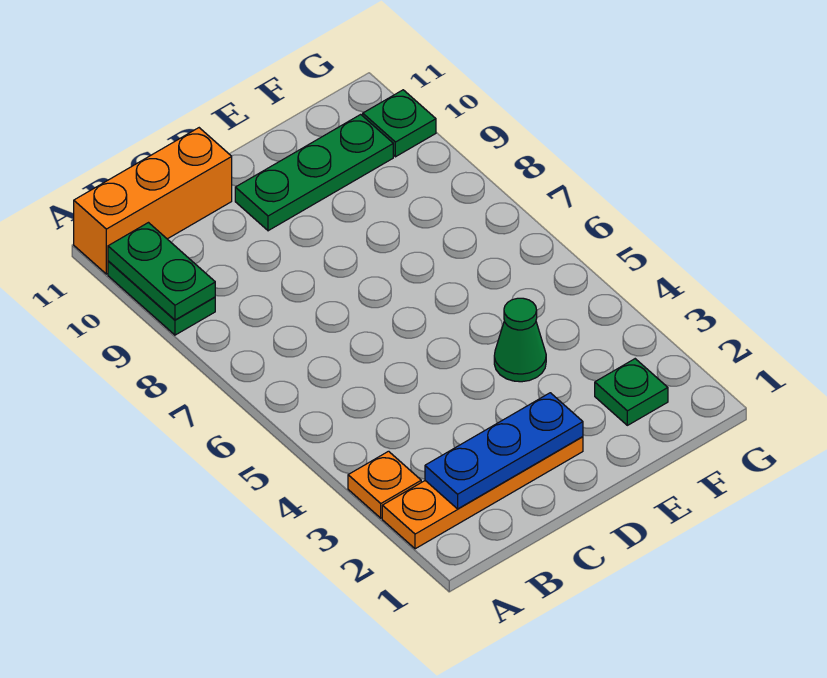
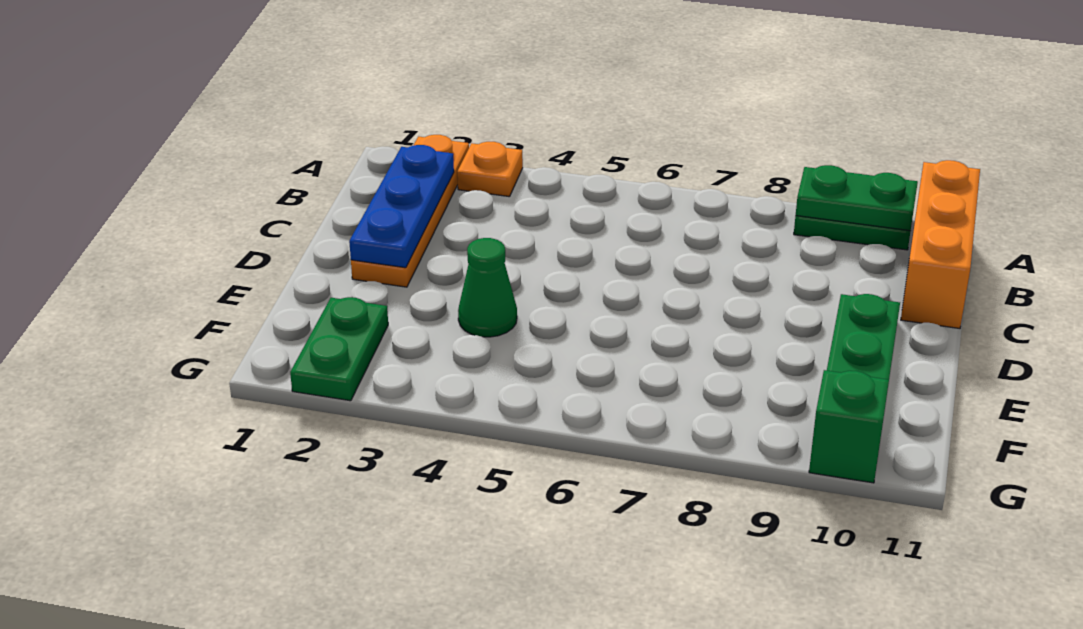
green plate F2 level 1 -> green plate F2:G2 level 1
green plate G10 level 1 -> green brick G10 level 1

